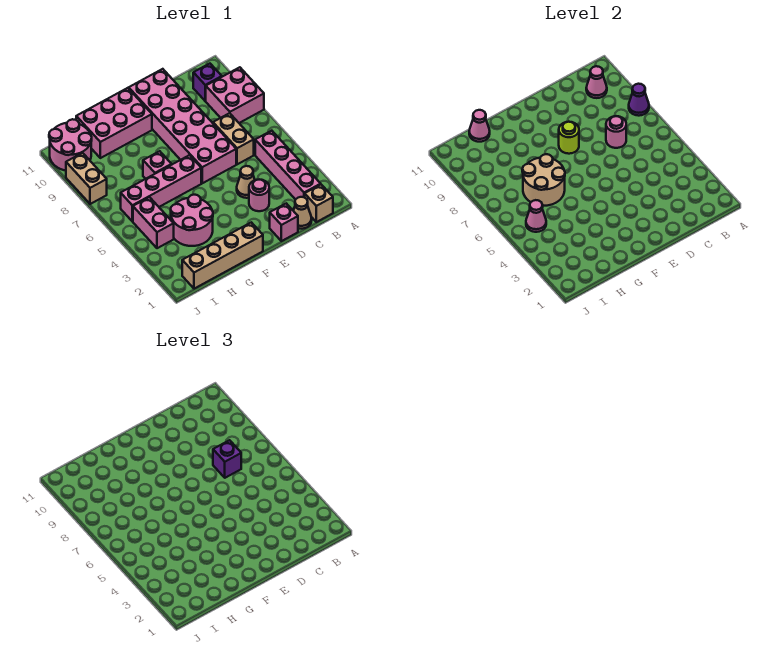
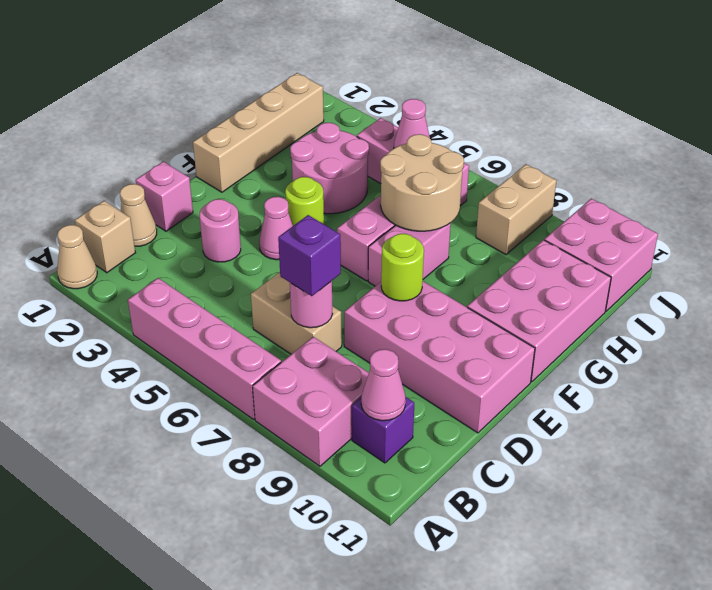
purple cone A8 level 2 -> none
pink brick B2:B5 level 1 -> pink brick A4:A7 level 1
tan cone D4 level 1 -> tan cone A1 level 1
pink brick D6:E11 level 1 -> pink brick D8:E11 level 1
none -> lime round brick F4 level 1
pink brick G7 level 1 -> pink brick F7:G7 level 1
pink cone H11 level 2 -> pink cone E4 level 1
pink round brick I10:J11 level 1 -> pink brick I10:J11 level 1
tan brick J8:J9 level 1 -> tan brick I8:J8 level 1

